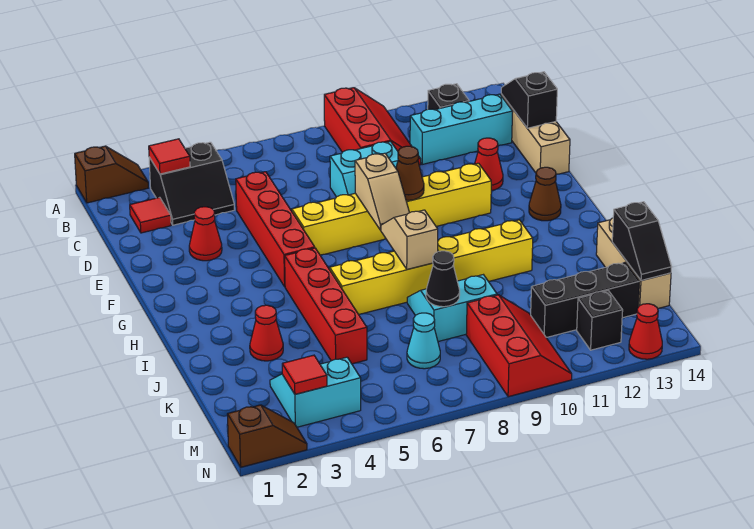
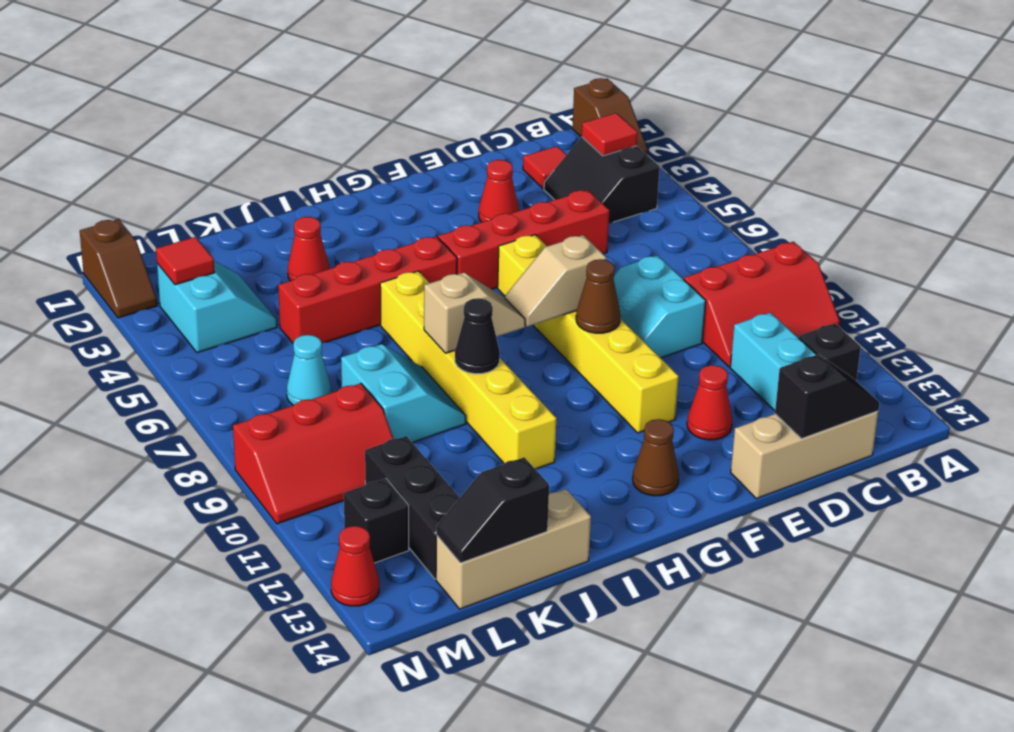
black cone K8 level 2 -> black cone I9 level 2

